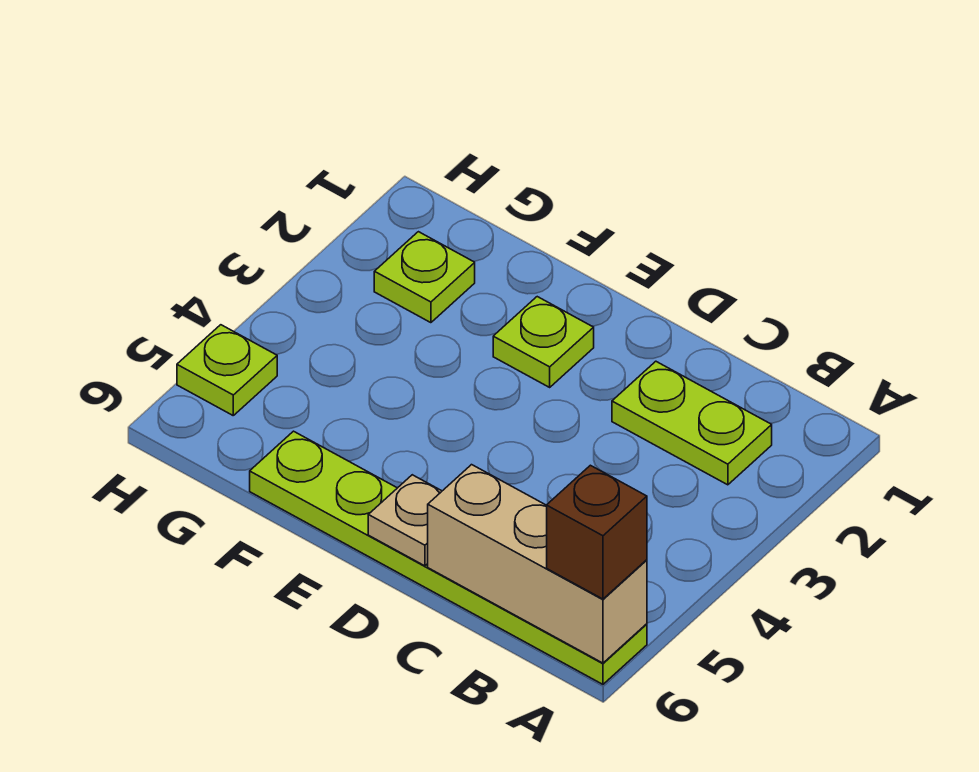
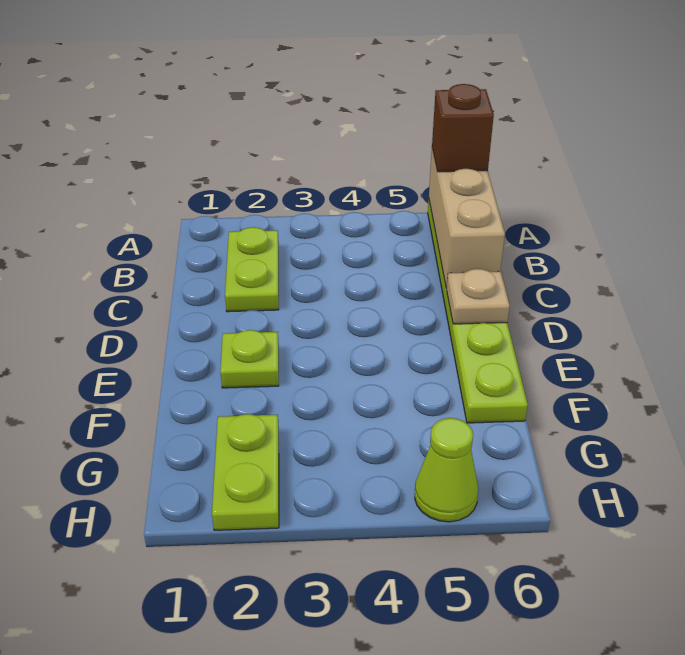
lime plate G2 level 1 -> lime plate G2:H2 level 1
lime plate H5 level 1 -> lime cone H5 level 1

